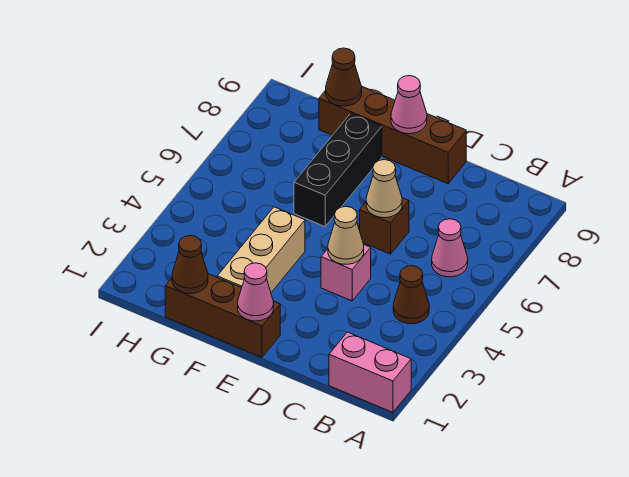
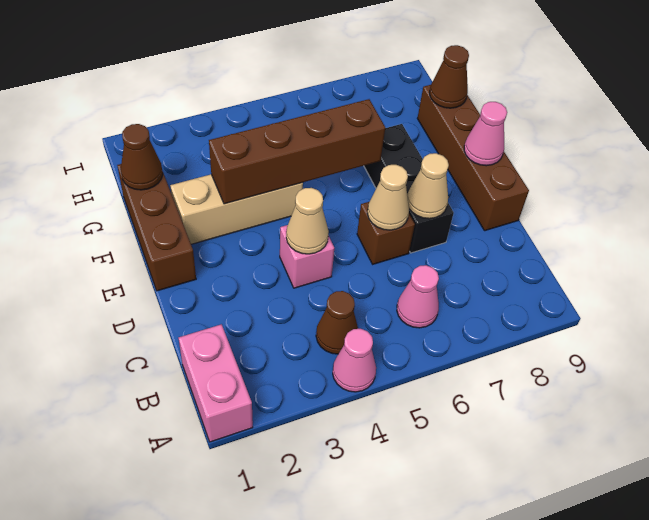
none -> tan cone D7 level 2
pink cone E1 level 2 -> pink cone A4 level 1
none -> brown brick F3:F6 level 2
black brick F6:F8 level 1 -> black brick D7:F7 level 1

